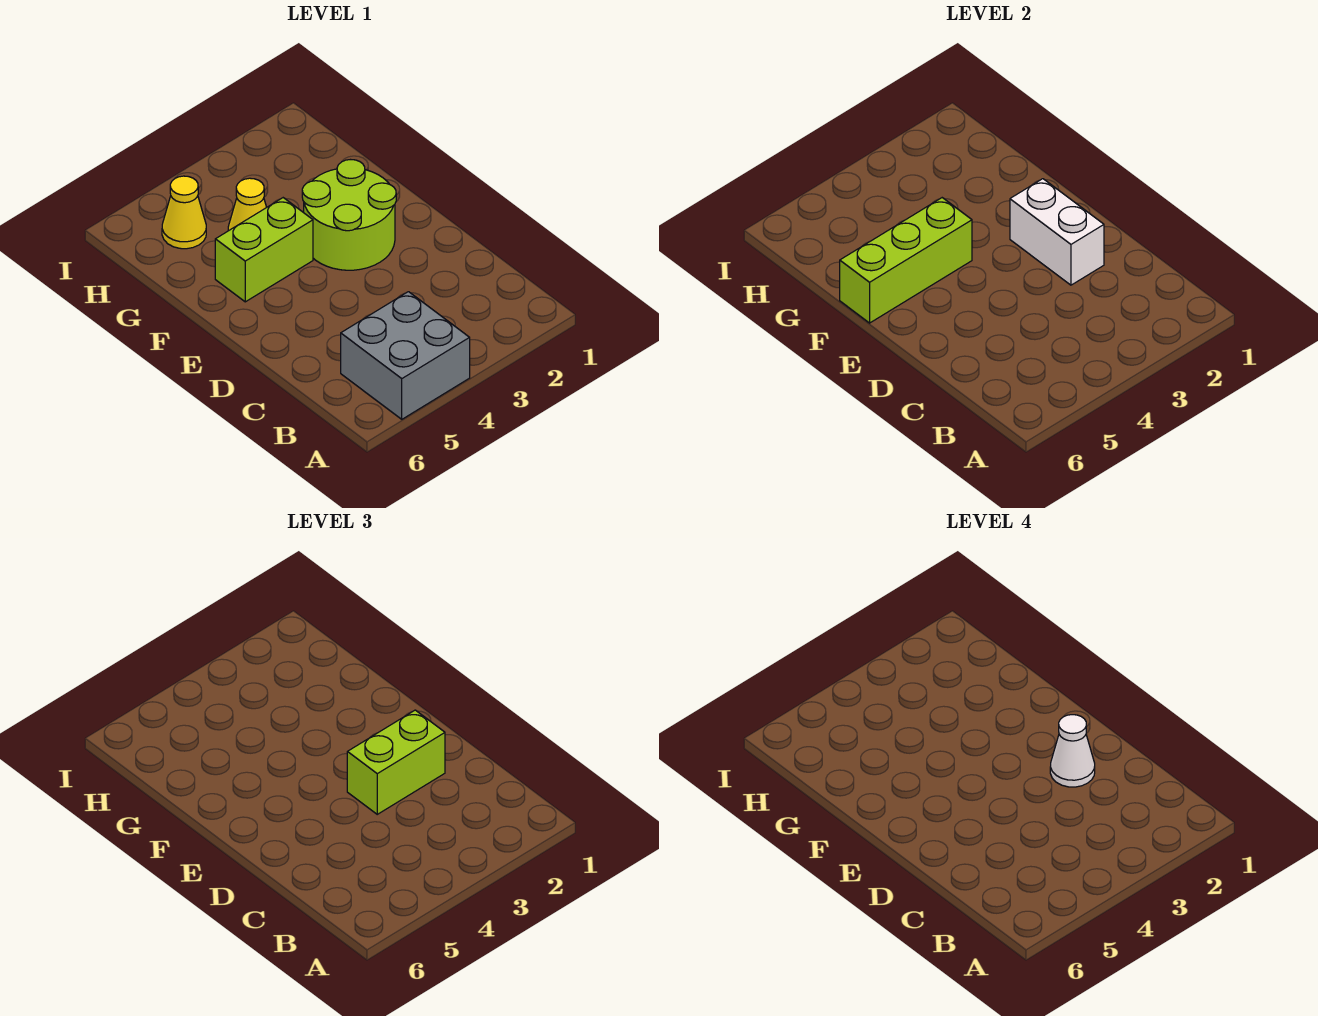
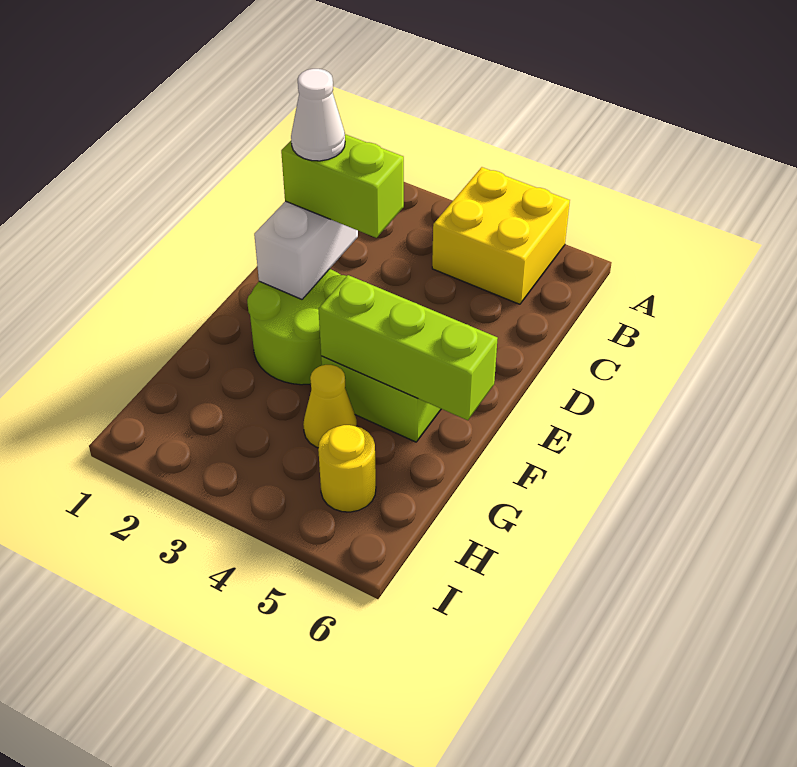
grey brick A4:B5 level 1 -> yellow brick A4:B5 level 1
yellow cone H5 level 1 -> yellow round brick H5 level 1

